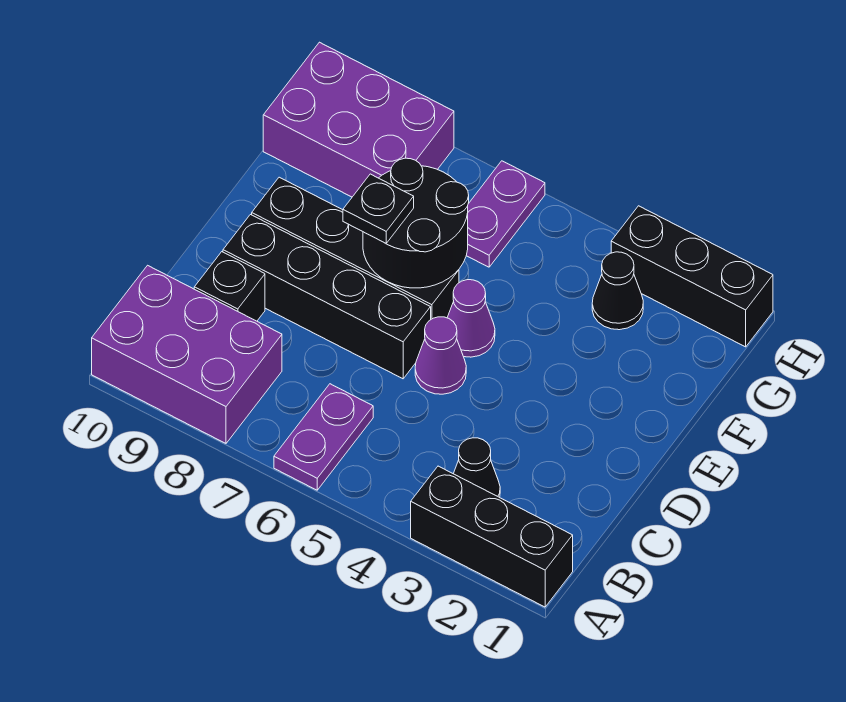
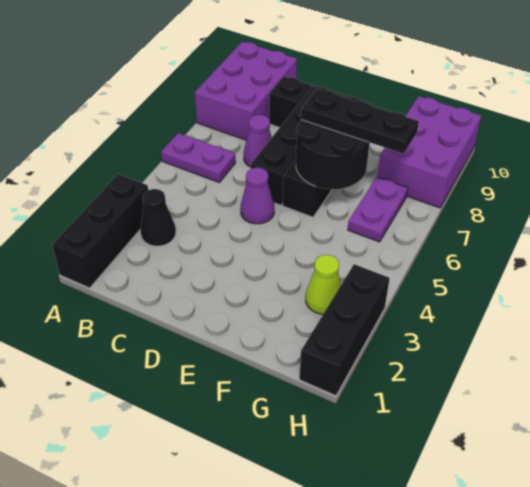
purple cone E5 level 1 -> purple cone C7 level 1
black plate E7 level 3 -> black plate E7:G7 level 3
black cone G3 level 1 -> lime cone G3 level 1
purple plate G6:H6 level 1 -> purple plate G6:G7 level 1

